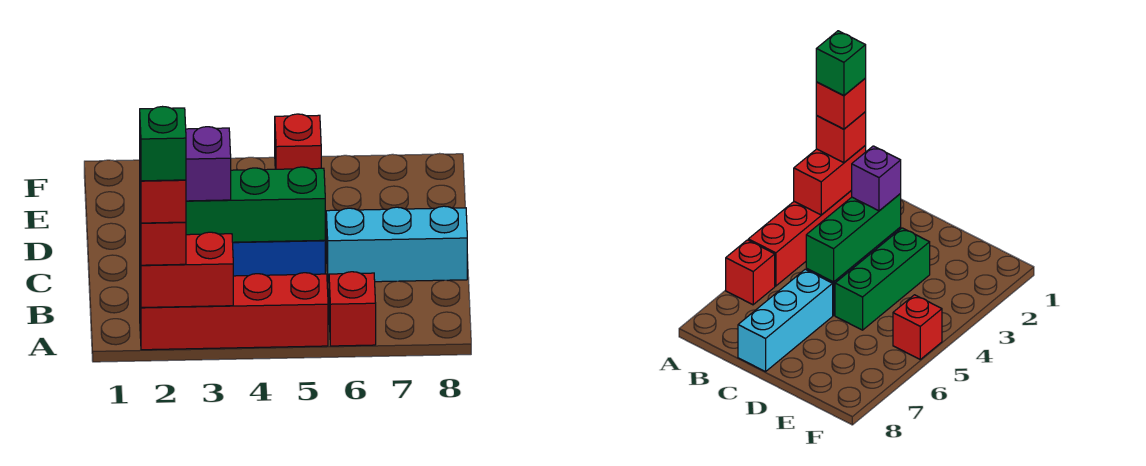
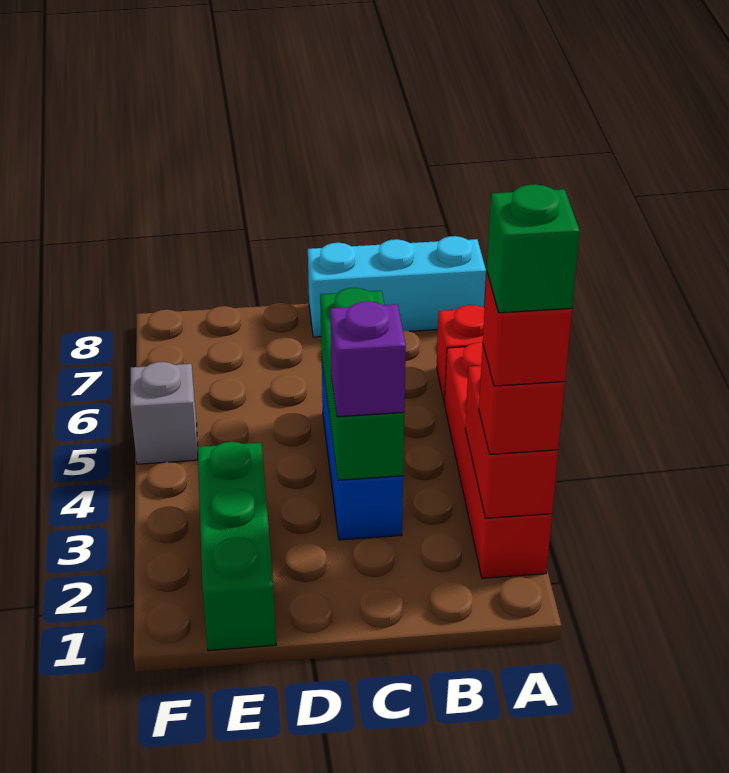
cyan brick C6:C8 level 1 -> cyan brick A8:C8 level 1
green brick D3:D5 level 1 -> green brick E1:E3 level 1
red brick F5 level 1 -> grey brick F5 level 1

